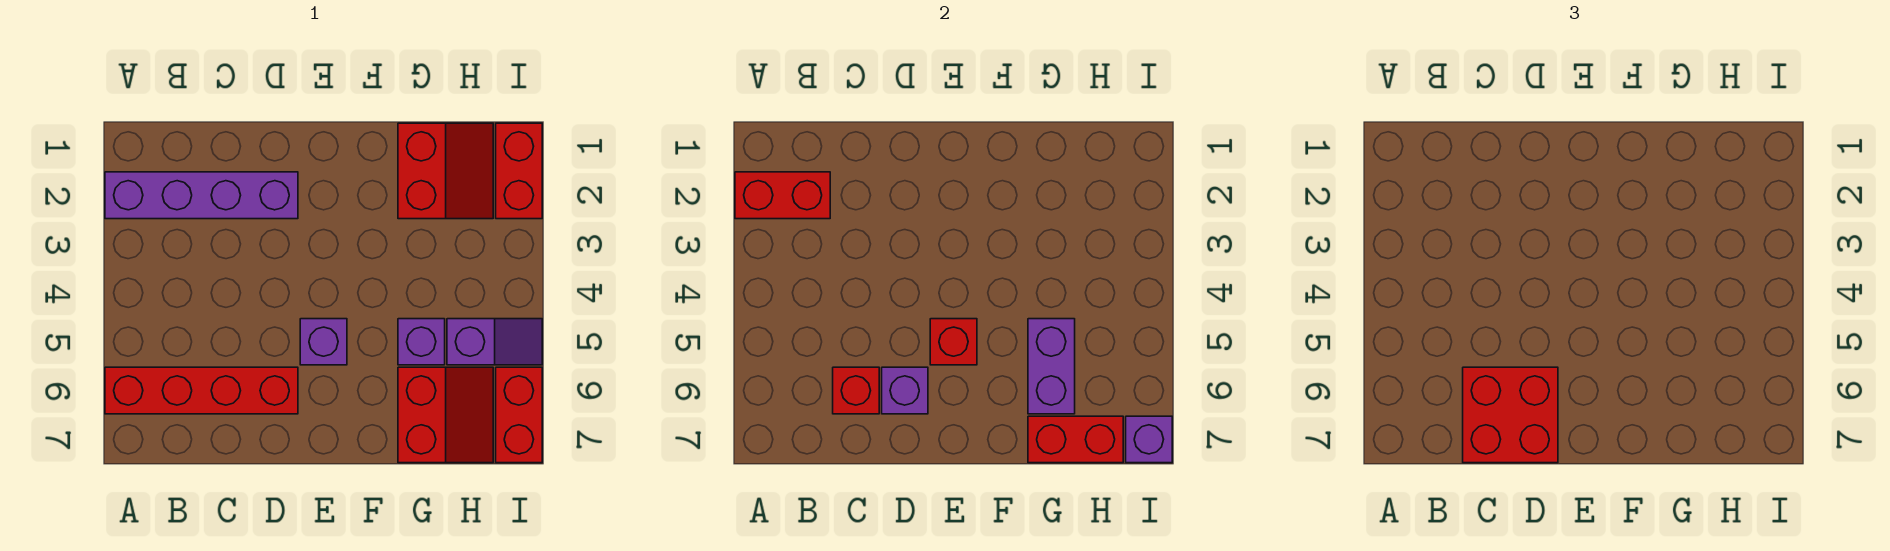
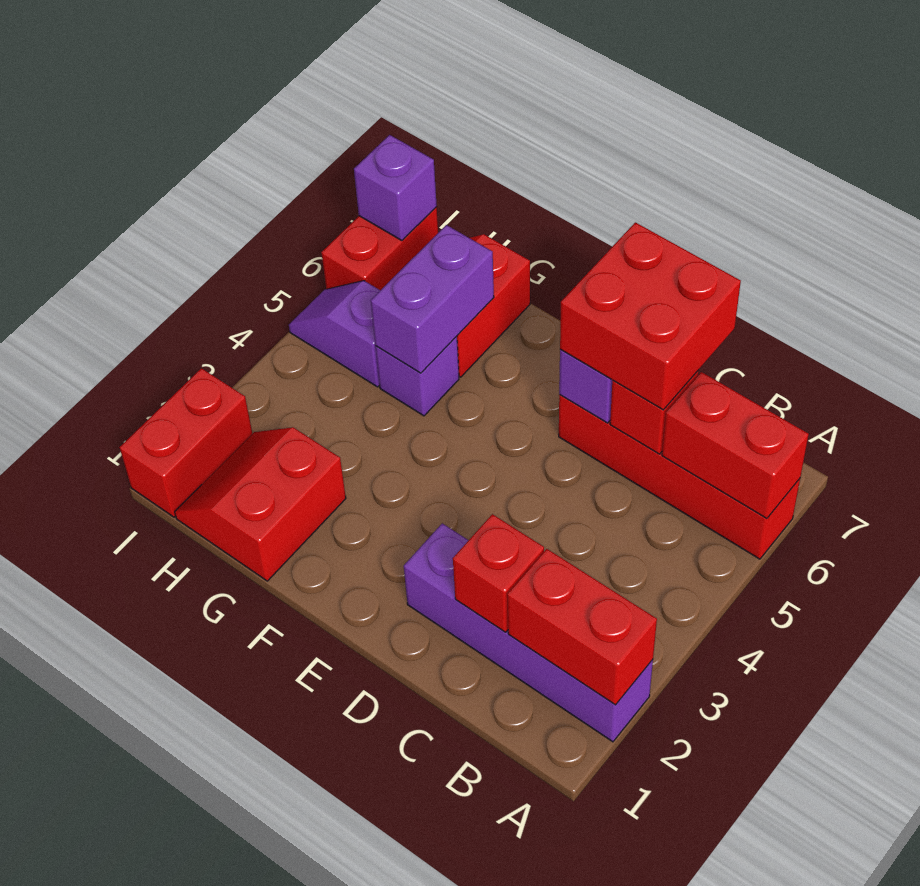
purple brick E5 level 1 -> none
red brick E5 level 2 -> red brick C2 level 2
red brick G7:H7 level 2 -> red brick A6:B6 level 2

